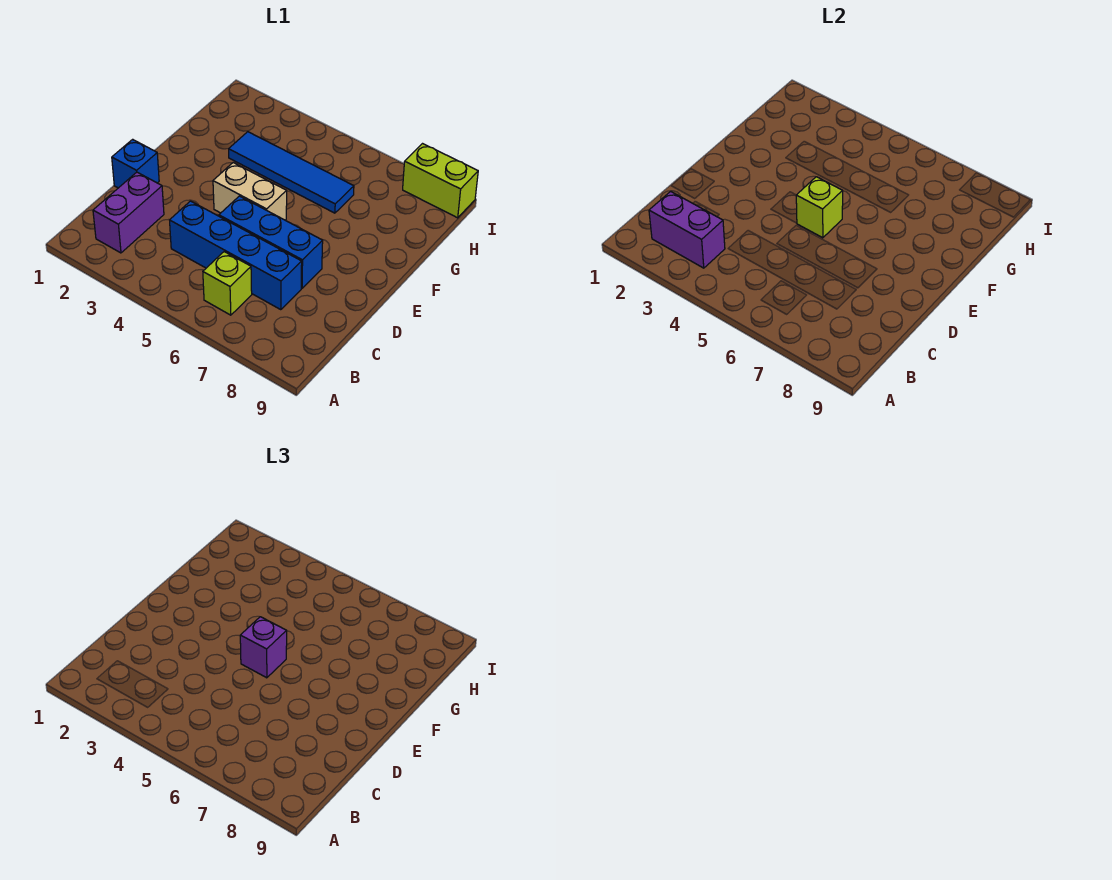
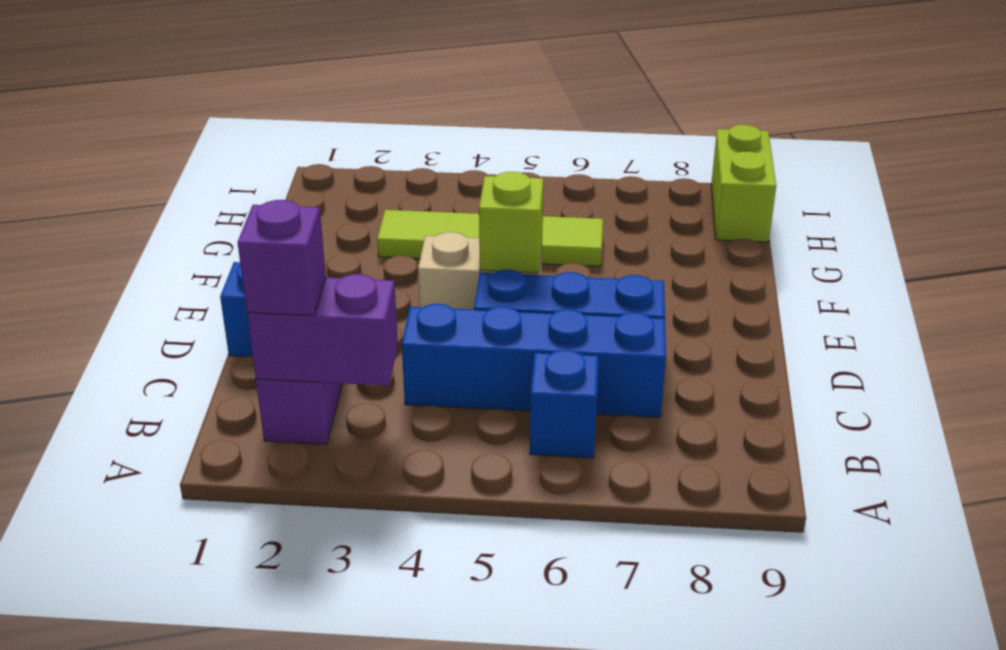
lime brick B6 level 1 -> blue brick B6 level 1
purple brick E5 level 3 -> purple brick B2 level 3
blue tile G3:G6 level 1 -> lime tile G3:G6 level 1
lime brick I8:I9 level 1 -> lime brick H9:I9 level 1

